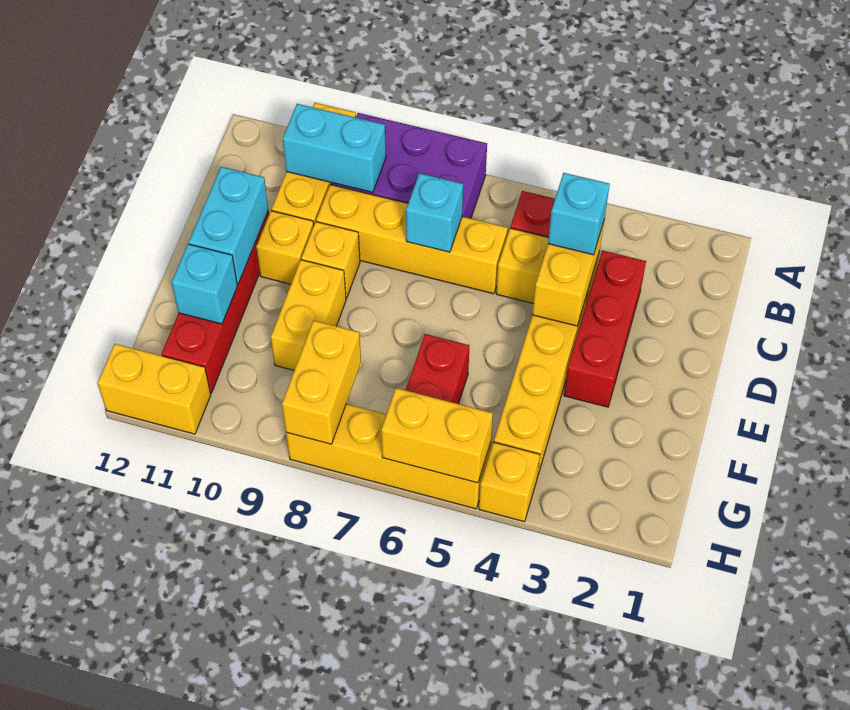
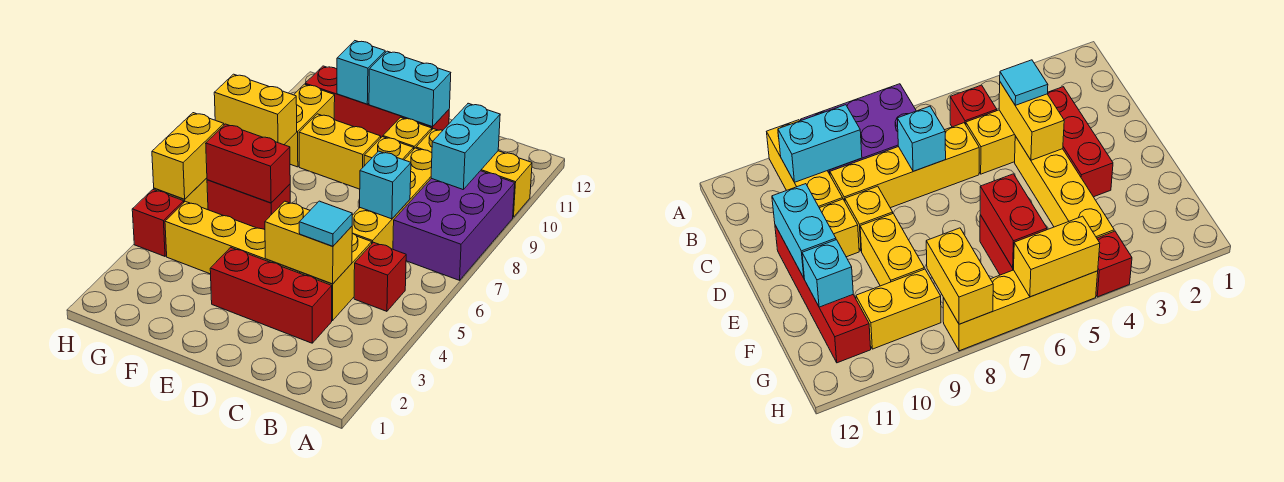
cyan brick C4 level 3 -> cyan tile C4 level 3
none -> red brick F6:G6 level 2
yellow brick H4 level 1 -> red brick H4 level 1
yellow brick H11:H12 level 1 -> yellow brick G9:G10 level 1

